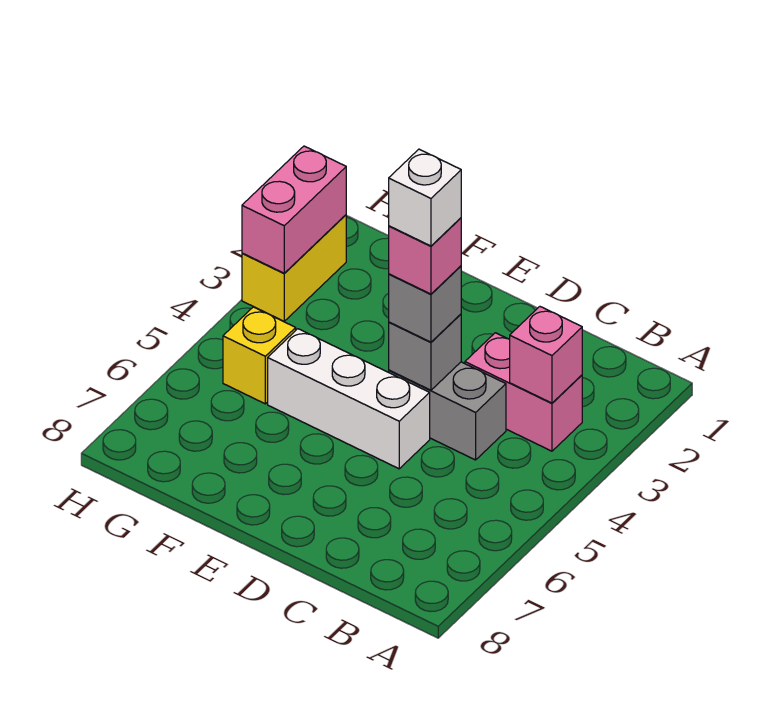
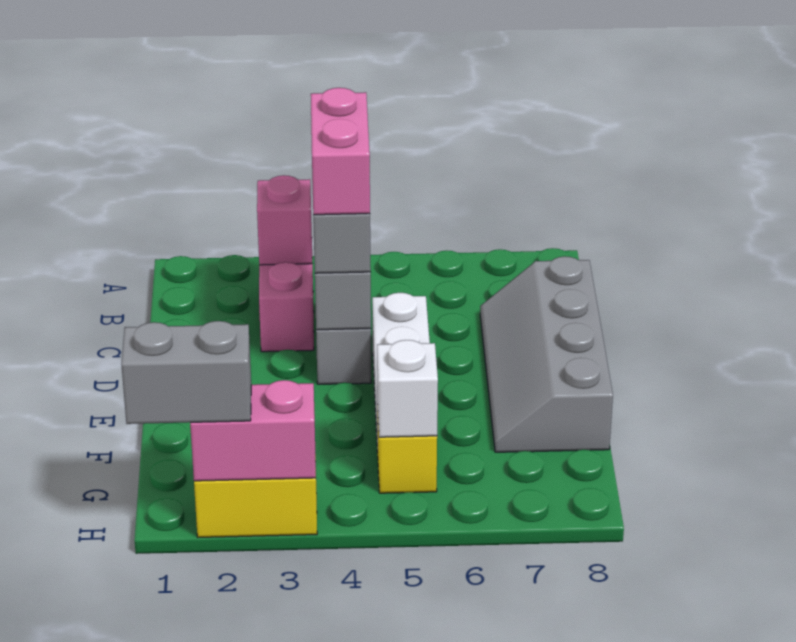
none -> grey slope C7:F8 level 1 top 8
pink brick D4 level 4 -> pink brick C4:D4 level 4
white brick D4 level 5 -> white brick G5 level 2
none -> grey brick H1:H2 level 3

